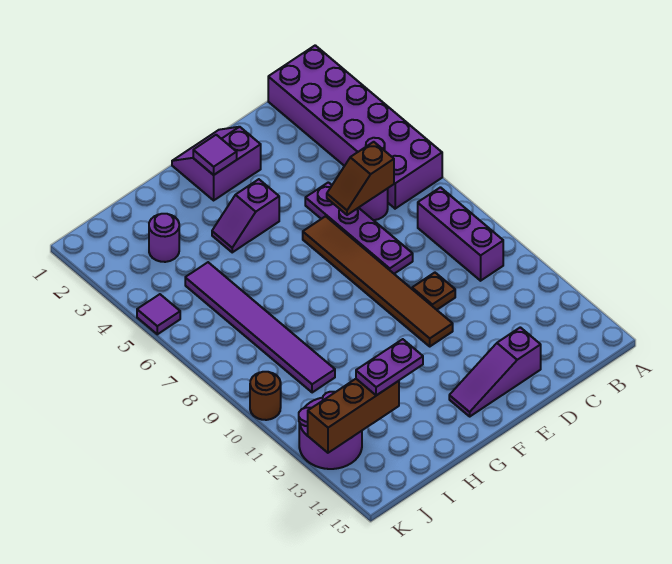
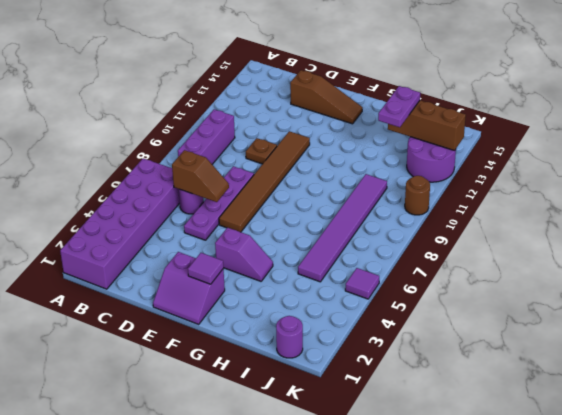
purple slope D14:F14 level 1 top D -> brown slope D14:F14 level 1 top D
purple plate H13:I13 level 3 -> purple plate I12:I13 level 3
purple round brick I3 level 1 -> purple round brick J1 level 1

